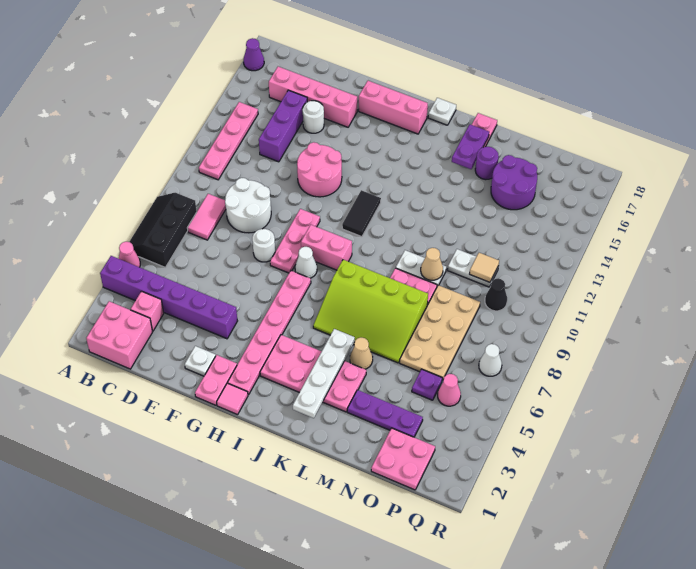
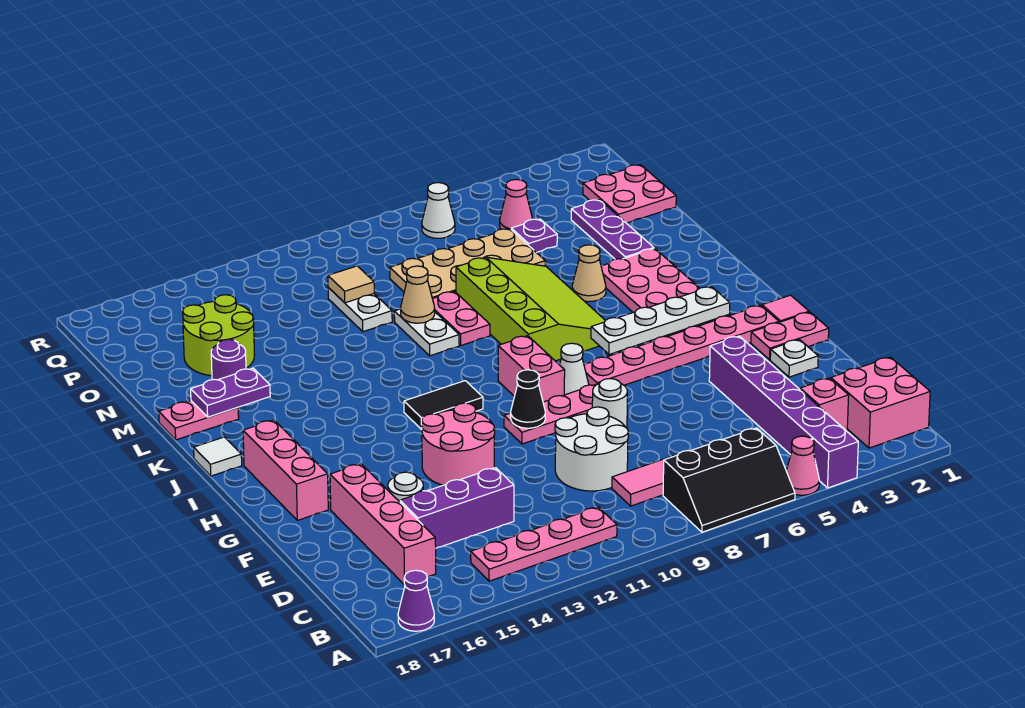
white plate J18 level 1 -> white tile J18 level 1
white plate K2:K5 level 2 -> white plate I3:I6 level 2
purple round brick N15:O16 level 1 -> lime round brick N15:O16 level 1
black cone P10 level 1 -> black cone G10 level 2

